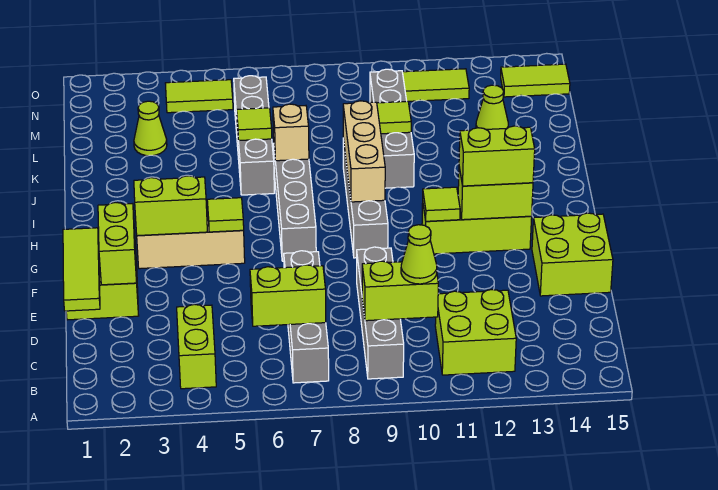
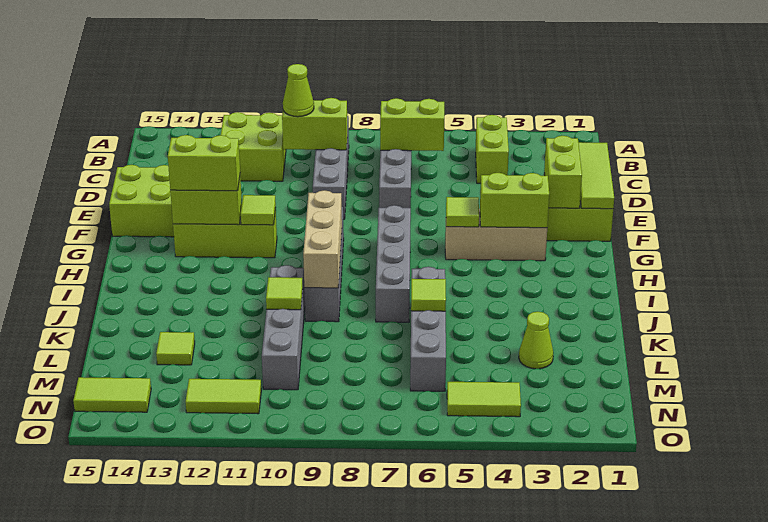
tan brick J7 level 2 -> none
lime cone L13 level 1 -> lime tile L13 level 1

